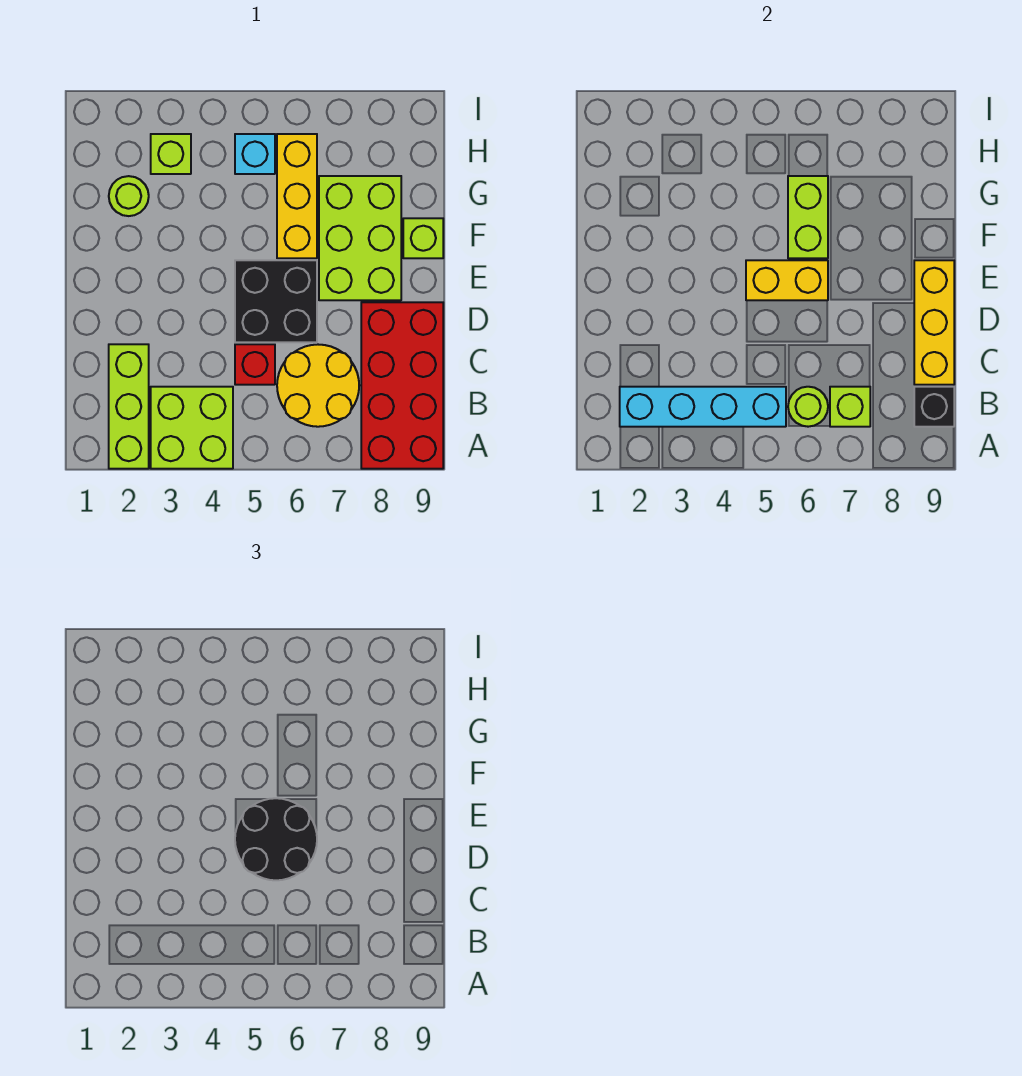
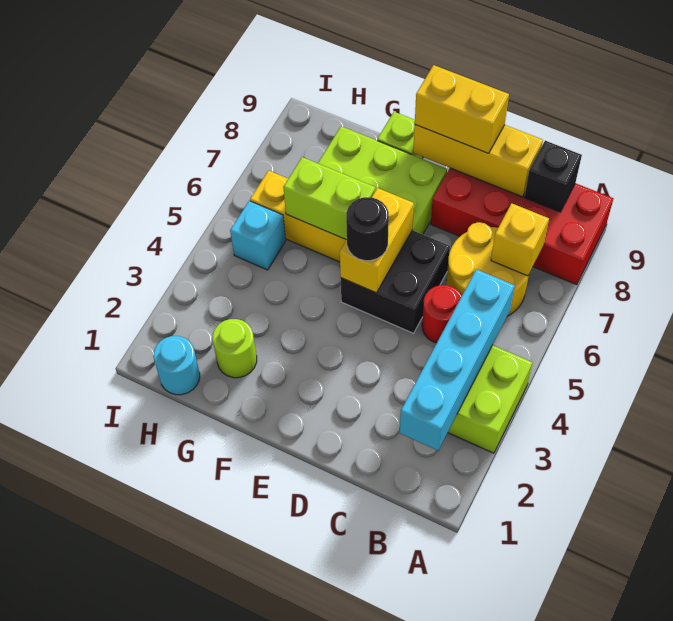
lime brick A2:C2 level 1 -> none
lime round brick B6 level 2 -> none
lime brick B7 level 2 -> yellow brick B7 level 2
red brick C5 level 1 -> red round brick C5 level 1
black round brick D5:E6 level 3 -> black round brick E5 level 3
none -> yellow brick D9:E9 level 3
none -> cyan round brick H1 level 1
lime brick H3 level 1 -> none

